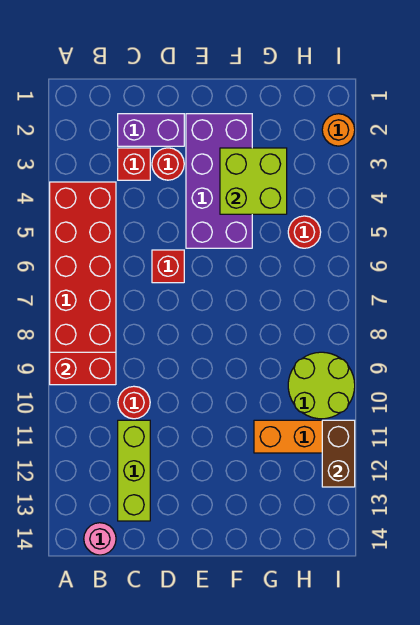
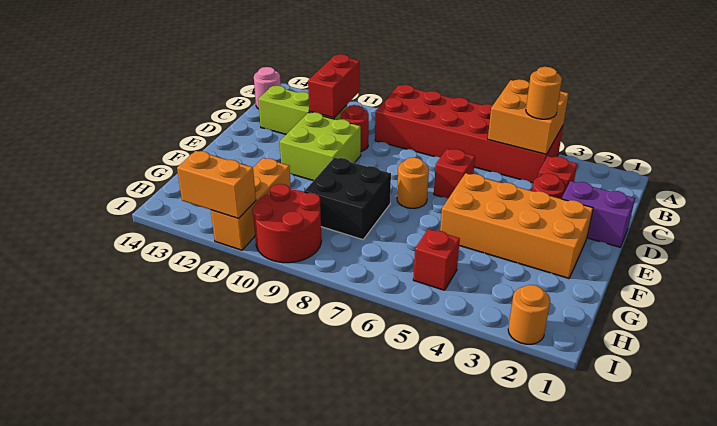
none -> orange brick A4:B5 level 2
red brick A9:B9 level 2 -> red brick B11:C11 level 2
none -> orange round brick B4 level 3
purple brick C2:D2 level 1 -> purple brick D1:D2 level 1
purple brick E2:F5 level 1 -> orange brick E2:F5 level 1
none -> orange round brick E7 level 1
lime brick F3:G4 level 2 -> lime brick D10:E11 level 1
none -> black brick F8:G9 level 1
red round brick H5 level 1 -> red brick H5 level 1
lime round brick H9:I10 level 1 -> red round brick H9:I10 level 1
brown brick I11:I12 level 2 -> orange brick I11:I12 level 2

